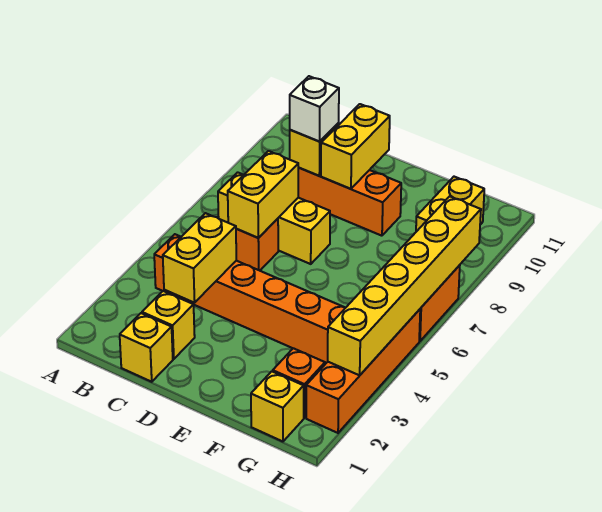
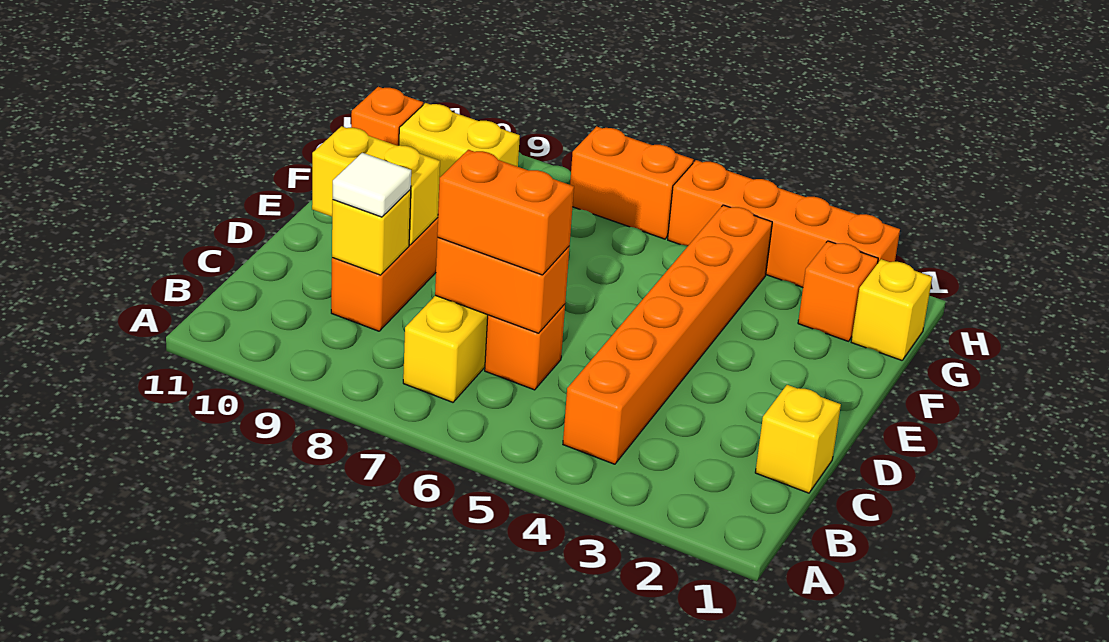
yellow brick C2 level 1 -> none
yellow brick C3:C4 level 2 -> none
yellow brick C6:C7 level 2 -> orange brick C6:C7 level 2
none -> orange brick C6:C7 level 3
white brick C9 level 3 -> white tile C9 level 3
none -> orange brick G11 level 1
yellow brick H3:H8 level 2 -> none

